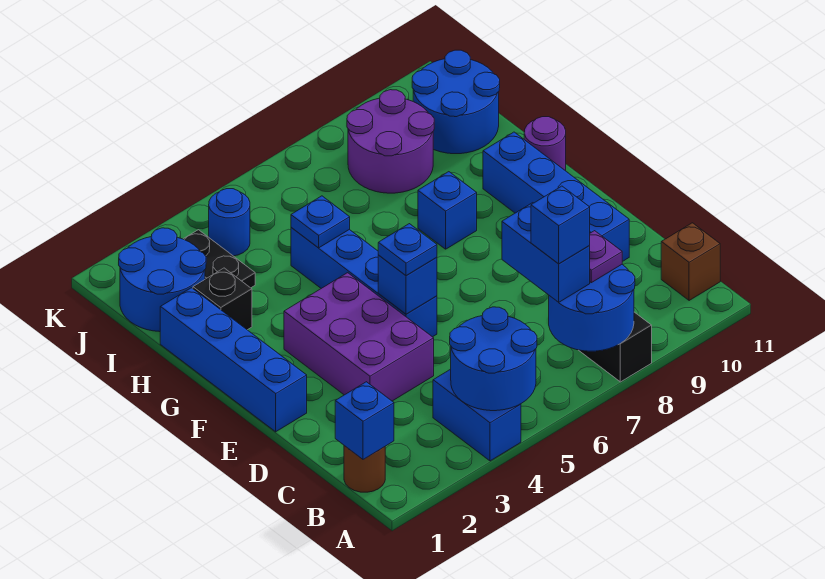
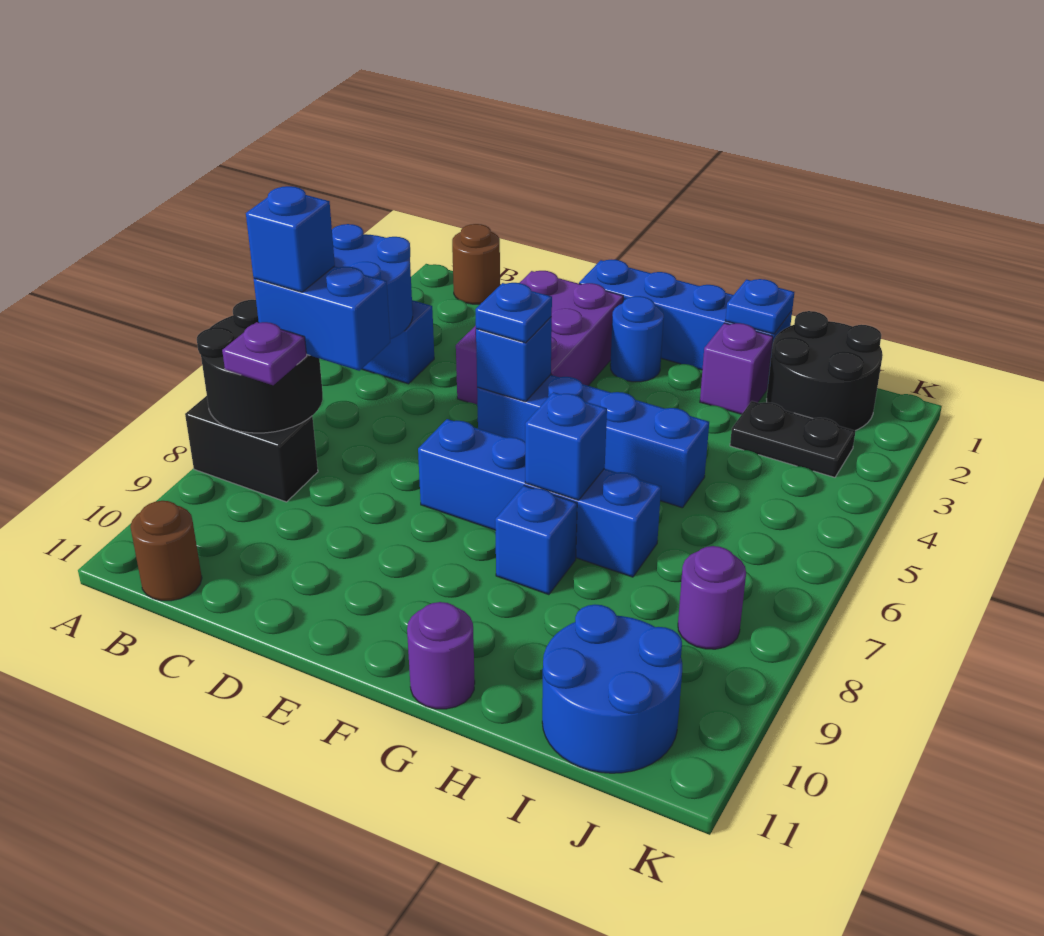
blue round brick A7:B8 level 2 -> black round brick A7:B8 level 2
blue brick B1 level 2 -> blue brick G7 level 2
brown brick B11 level 1 -> brown round brick B11 level 1
purple brick D3:F4 level 1 -> purple brick D2:E4 level 1
blue brick D10:G10 level 1 -> blue brick E7:H7 level 1
black brick H2 level 1 -> purple brick H2 level 1
blue plate H5 level 2 -> blue plate H1 level 2
blue round brick I1:J2 level 1 -> black round brick I1:J2 level 1
purple round brick I8:J9 level 1 -> purple round brick J8 level 1
blue round brick J4 level 1 -> blue round brick F2 level 1

